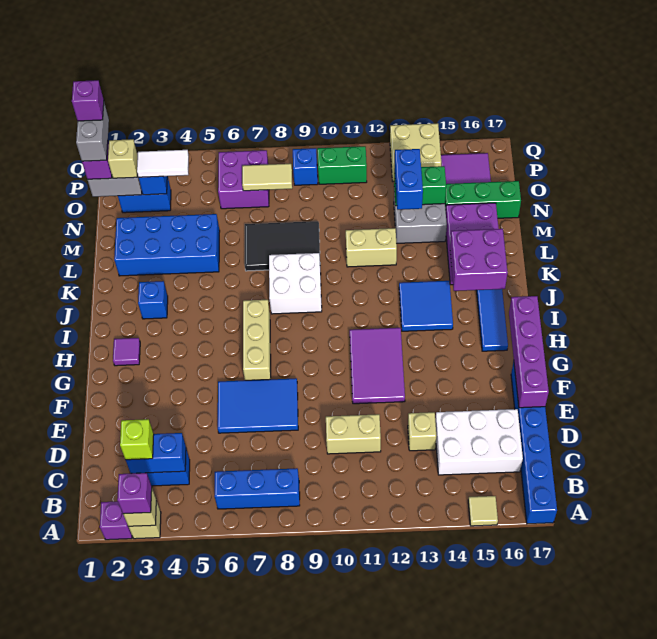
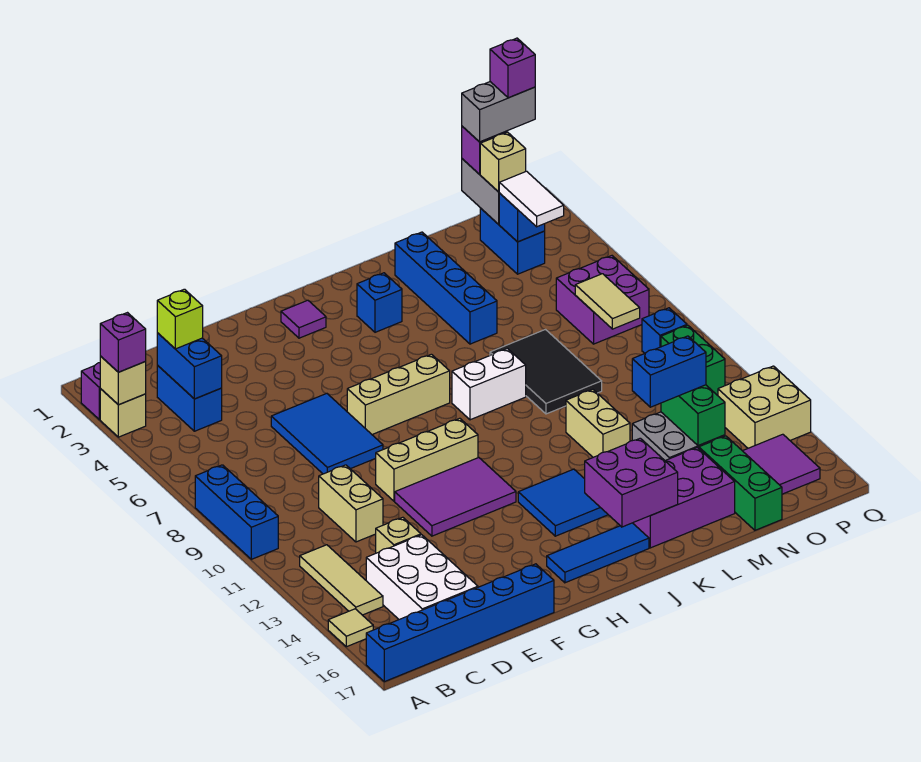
blue brick B6:B8 level 1 -> blue brick A8:A10 level 1
none -> tan tile B12:B14 level 1
purple brick E17:H17 level 2 -> none
none -> tan brick F10:H10 level 1
white brick J8:K9 level 1 -> white brick J8:K8 level 1
blue brick L2:M5 level 1 -> blue brick L2:L5 level 1

